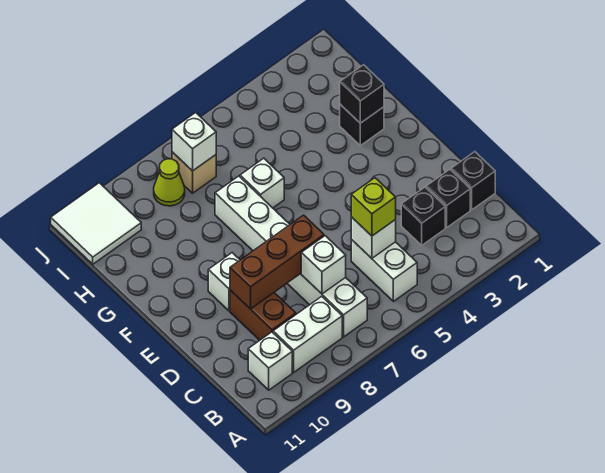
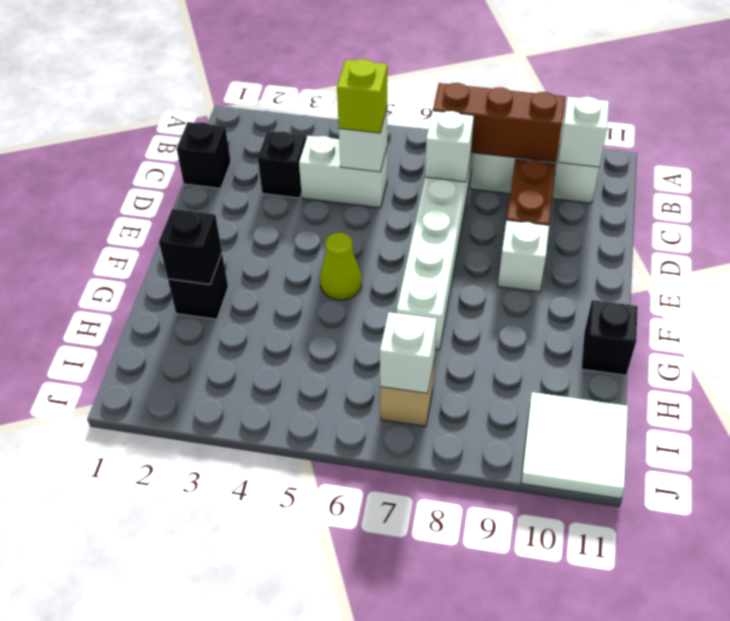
white brick B5:C5 level 1 -> white brick C4:C5 level 1
black brick C2 level 1 -> black brick G11 level 1
brown brick D7:D9 level 2 -> brown brick B7:B9 level 2
white brick G6 level 1 -> white brick B10 level 2
lime cone I8 level 1 -> lime cone F5 level 1

